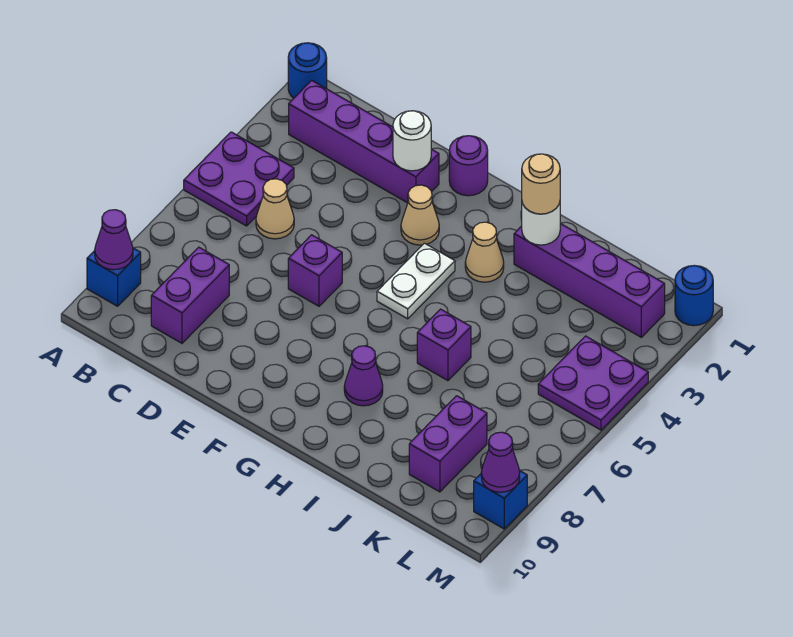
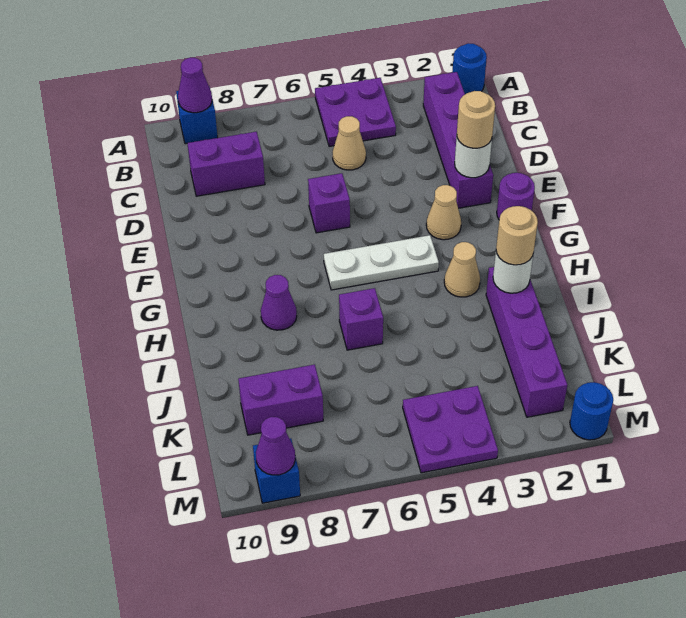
none -> tan round brick E2 level 3
white plate G4:G5 level 1 -> white plate G4:G6 level 1

